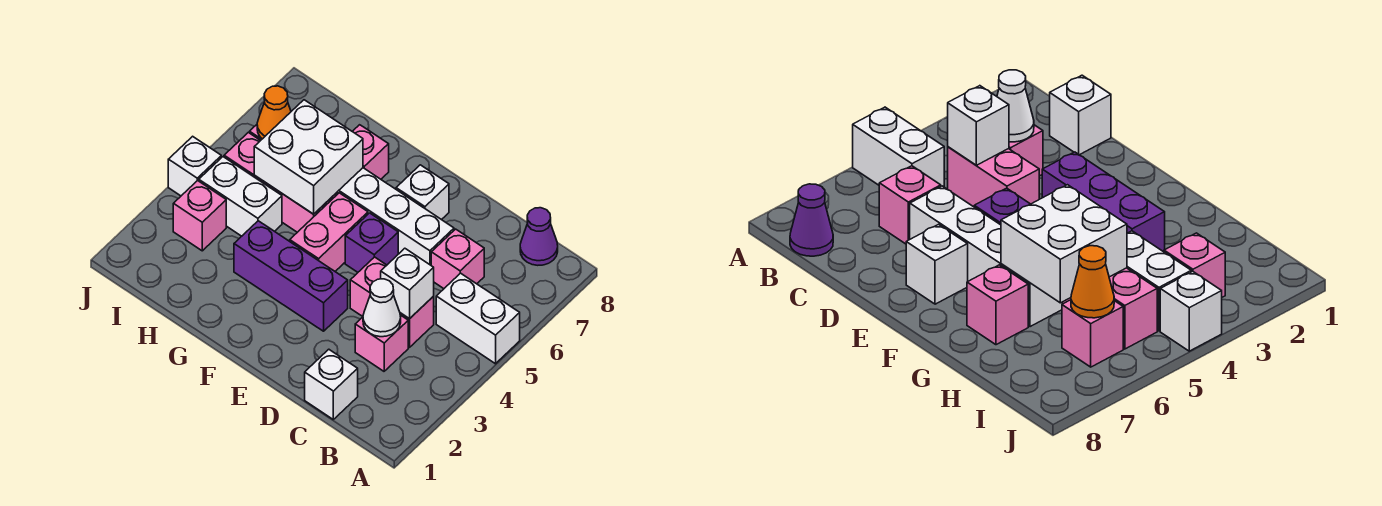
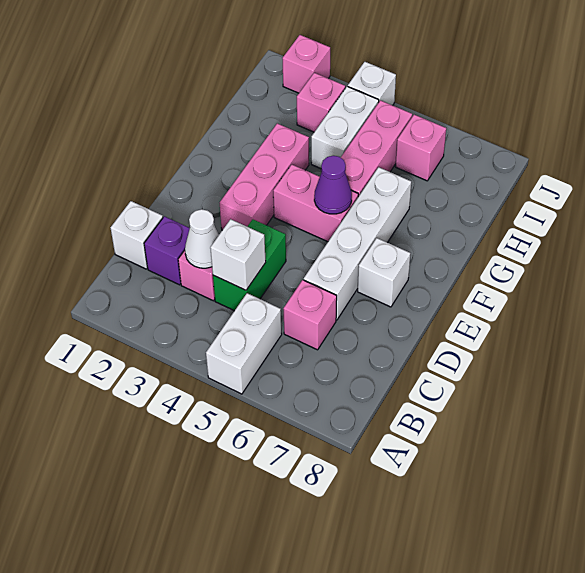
purple cone B8 level 1 -> purple cone F5 level 2
pink brick C4:D4 level 1 -> green brick C4:D4 level 1
purple brick E3:G3 level 1 -> pink brick E3:G3 level 1
purple brick E5 level 1 -> purple brick C2 level 1
white brick G5:H6 level 2 -> none
pink brick G7 level 1 -> pink brick J2 level 1
orange cone I6 level 2 -> none

